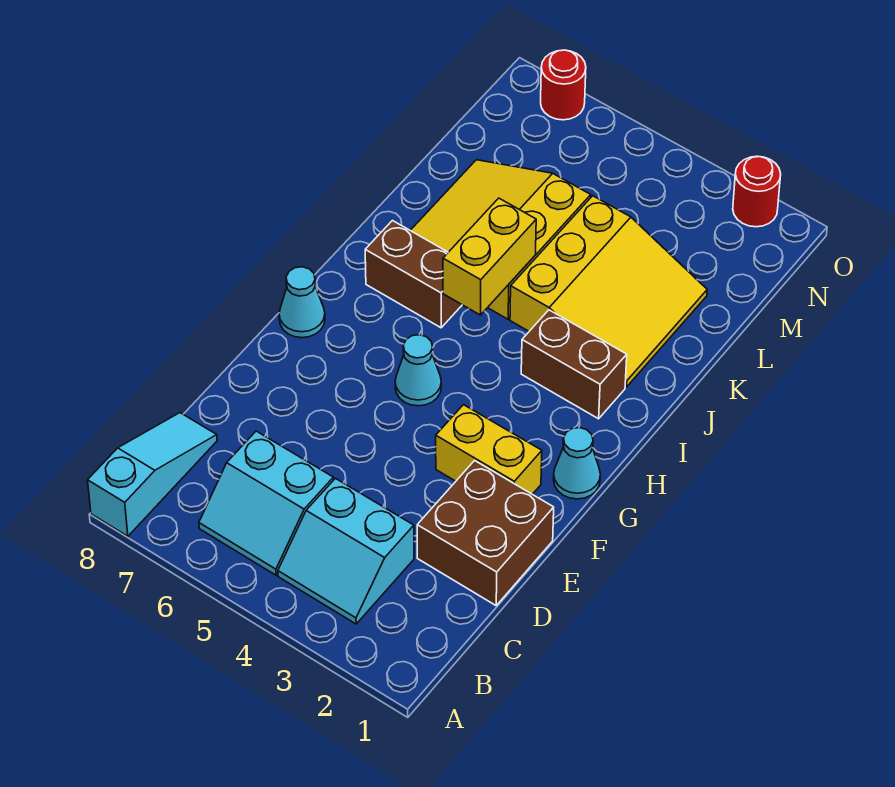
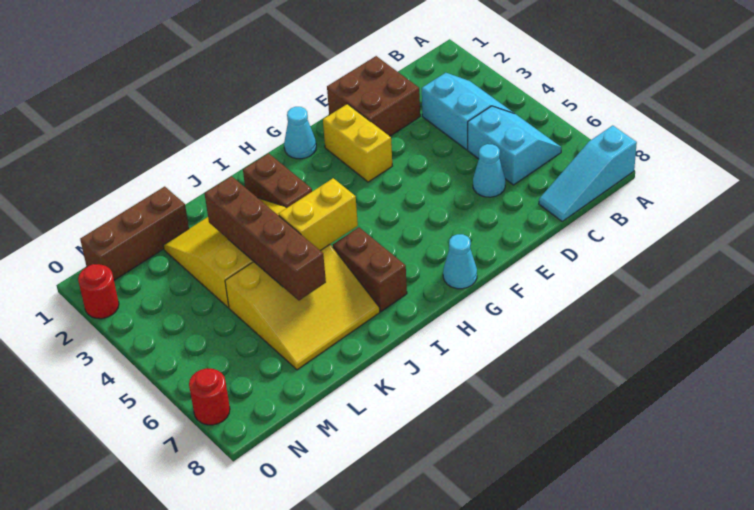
cyan cone G5 level 1 -> cyan cone D6 level 1
none -> brown brick K3:K6 level 2
none -> brown brick L1:N1 level 1

